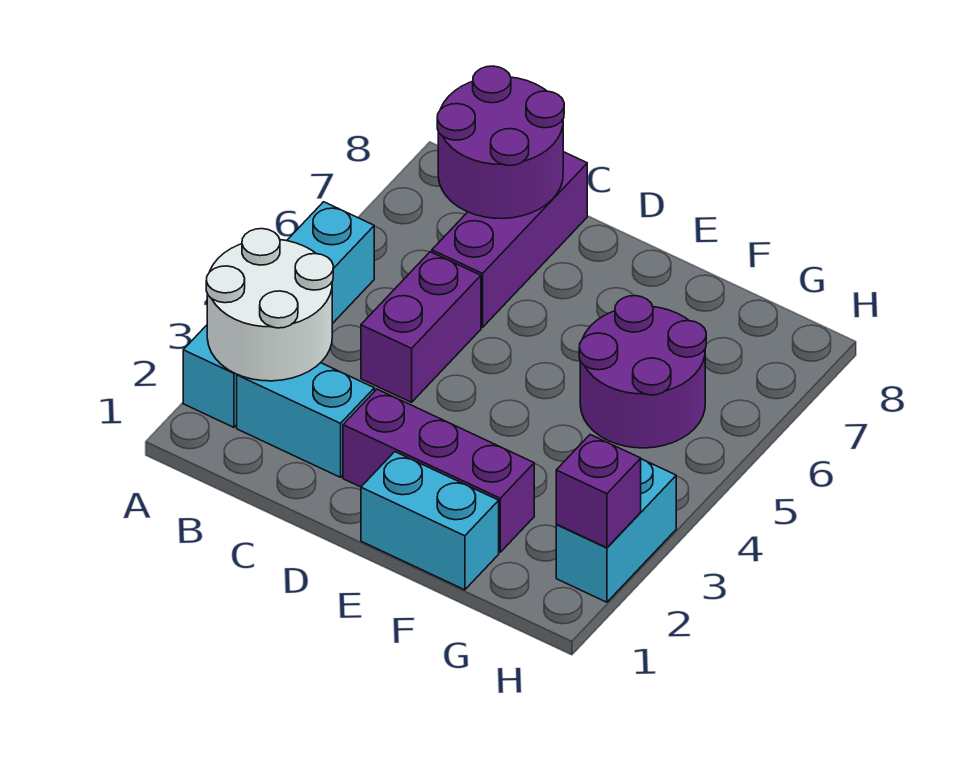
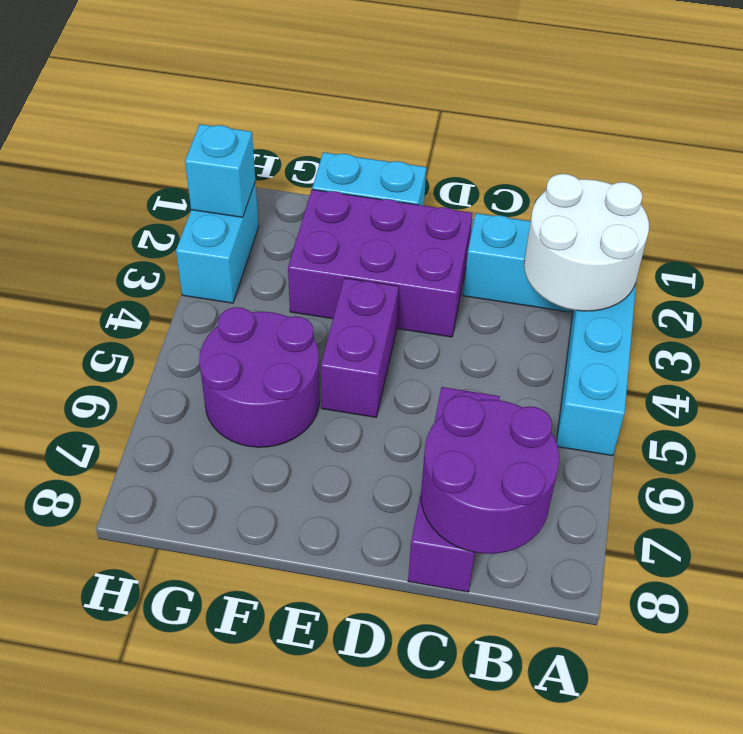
purple brick C4:C5 level 1 -> purple brick E4:E5 level 1
purple brick D2:F2 level 1 -> purple brick D2:F3 level 1
purple brick H2 level 2 -> cyan brick H2 level 2

